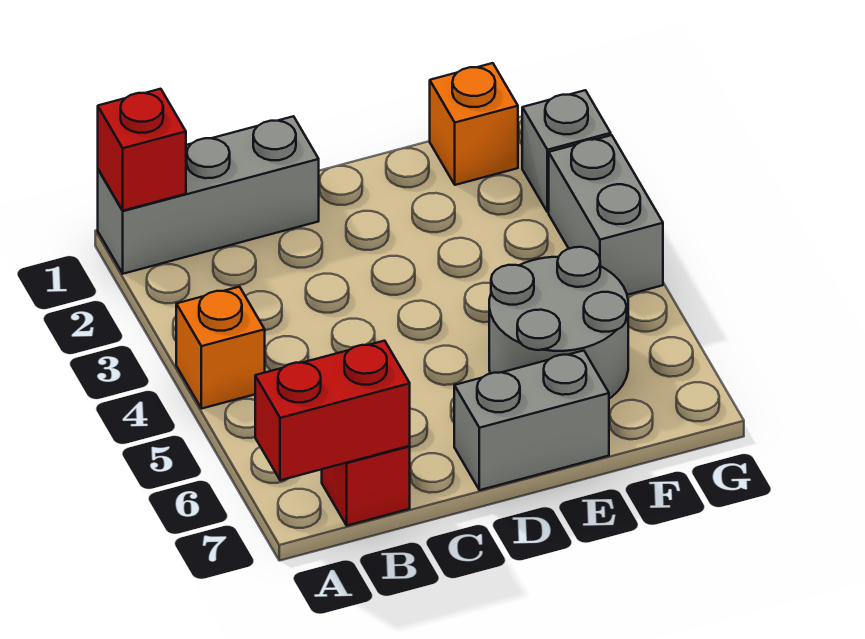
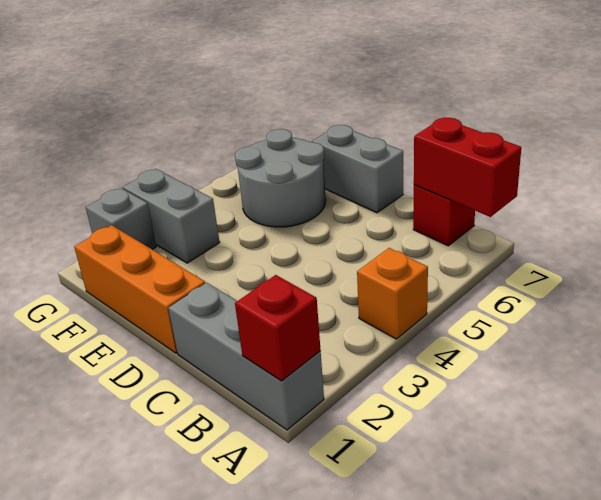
orange brick F1 level 1 -> orange brick D1:F1 level 1
grey brick G3:G4 level 1 -> grey brick F3:G3 level 1

